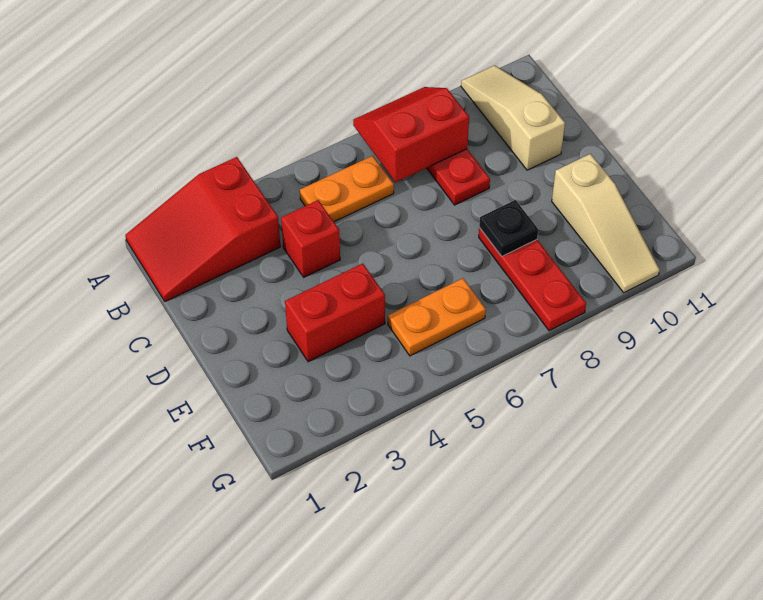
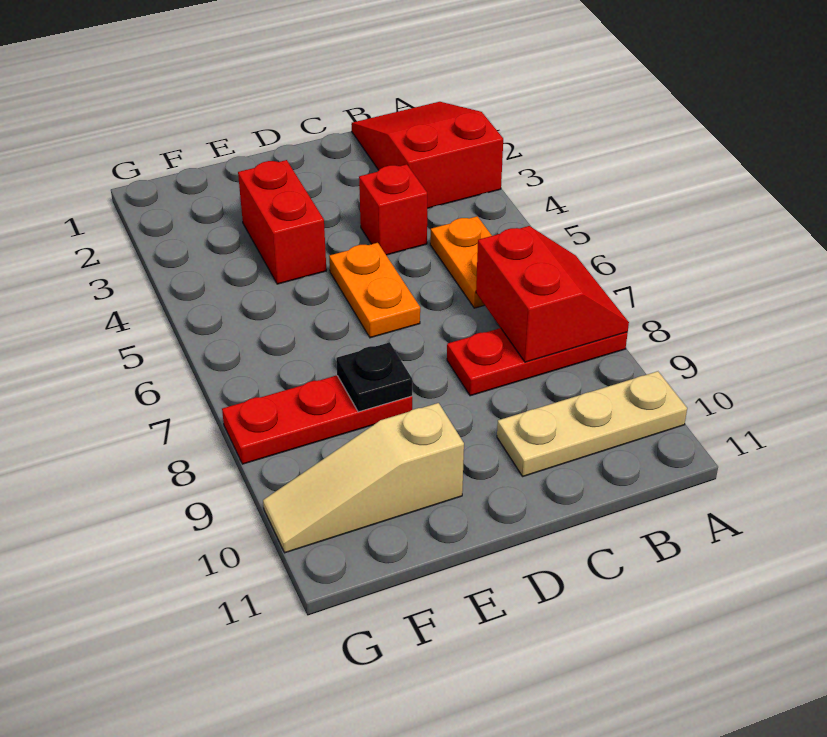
tan slope A10:C10 level 1 top C -> tan plate A10:C10 level 1
orange plate F5:F6 level 1 -> orange plate D5:D6 level 1

